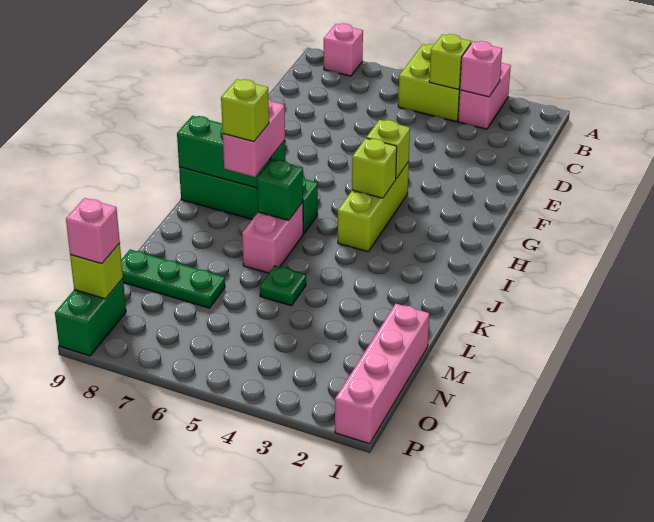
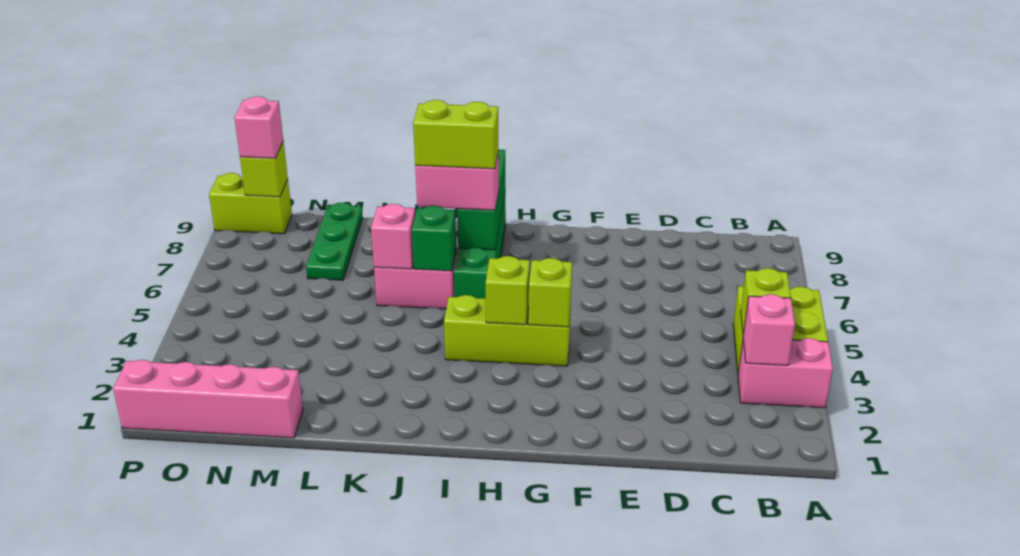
pink brick A8 level 1 -> pink brick K6 level 2
lime brick J7 level 4 -> lime brick I7:J7 level 4
green plate L5 level 1 -> none
green brick O9:P9 level 1 -> lime brick O9:P9 level 1

